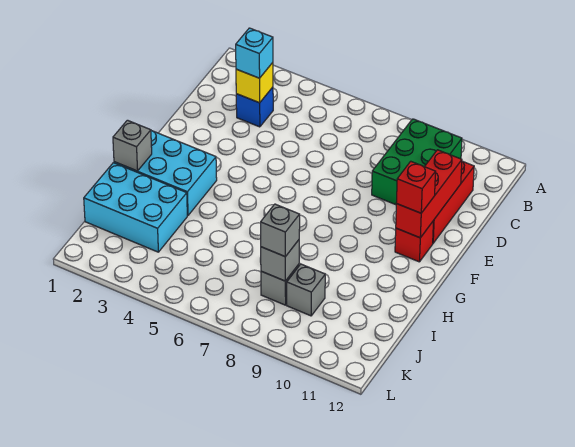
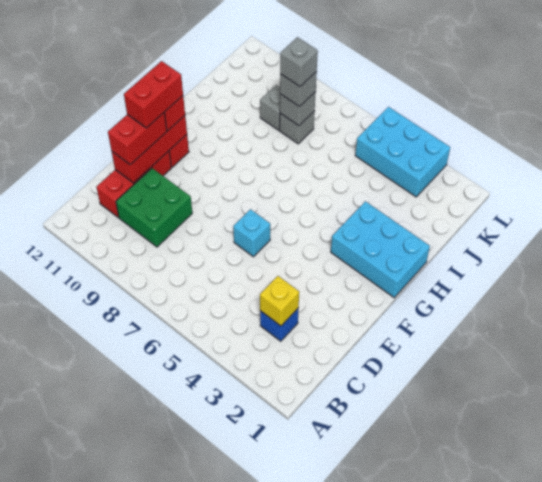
green brick B9:D10 level 1 -> green brick C9:D10 level 1
cyan brick C3 level 3 -> cyan brick E6 level 1
none -> red brick D11:E11 level 3
none -> red brick E11:F11 level 4
grey brick H1 level 2 -> grey brick J8 level 4
cyan brick I1:J3 level 1 -> cyan brick K3:L5 level 1

